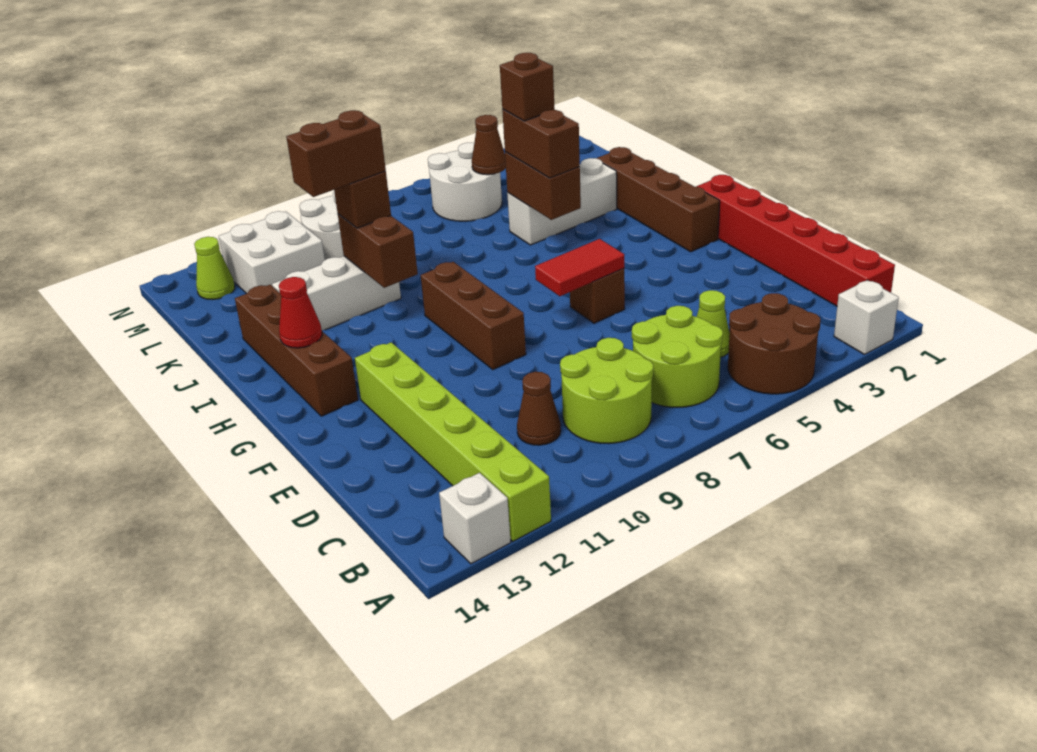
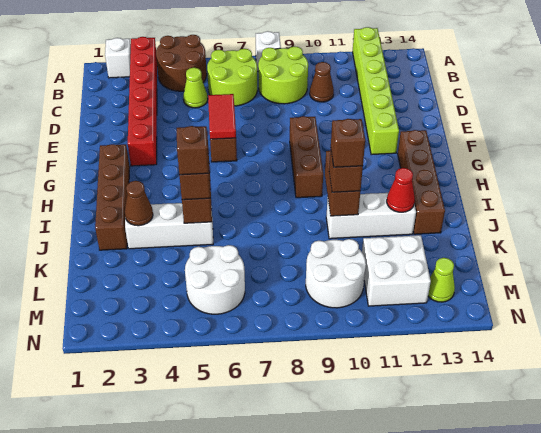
white brick A13 level 1 -> white brick A8 level 1
red brick B1:G1 level 1 -> red brick A3:F3 level 1
red tile F6:F7 level 2 -> red tile E6:F6 level 2
red cone H13 level 2 -> red cone J12 level 2
brown brick J10:J11 level 4 -> brown brick J10 level 4
brown cone L5 level 2 -> brown cone J3 level 2

